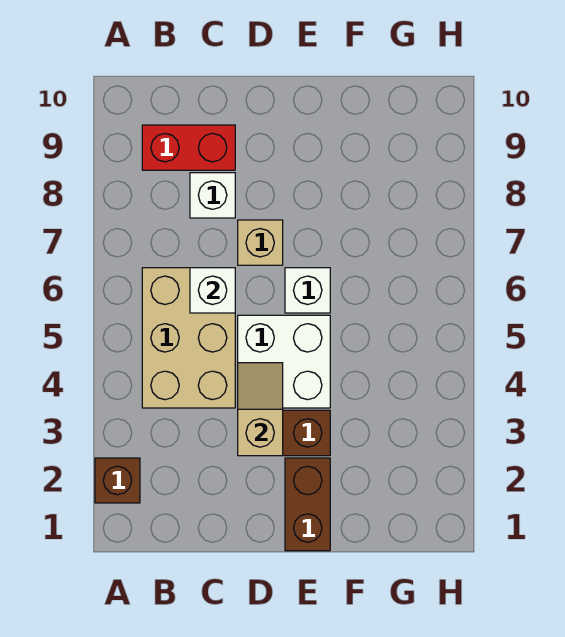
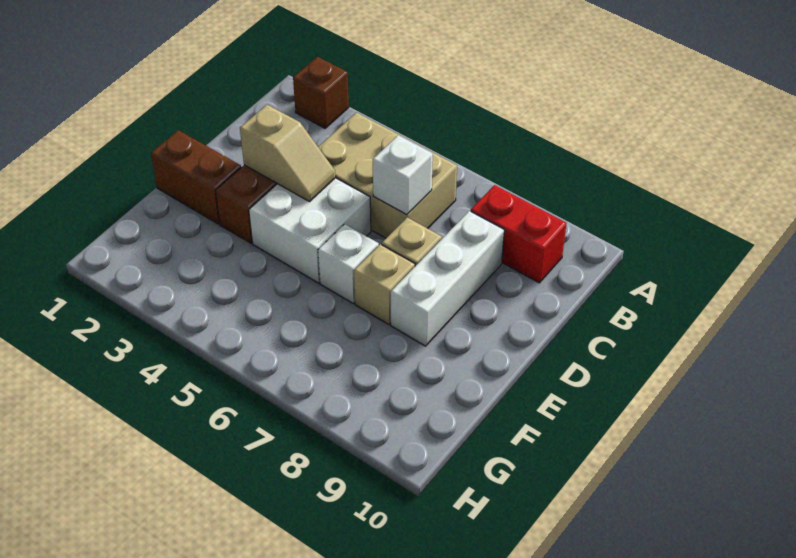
red brick B9:C9 level 1 -> red brick B8:B9 level 1
white brick C8 level 1 -> white brick C8:E8 level 1
none -> tan brick E7 level 1

